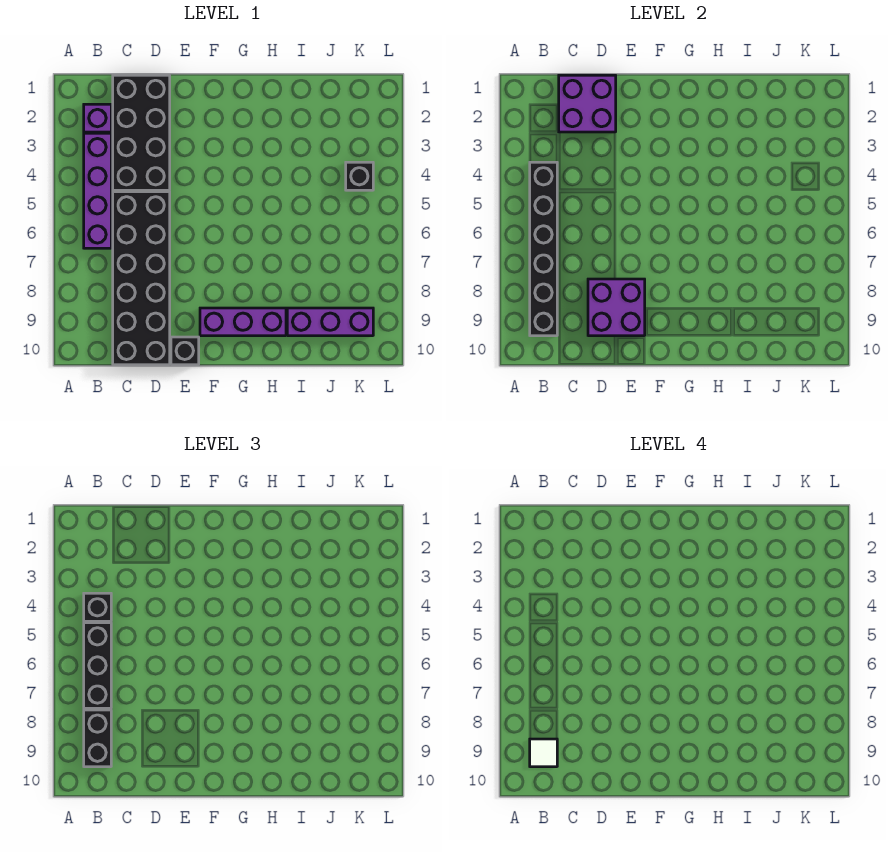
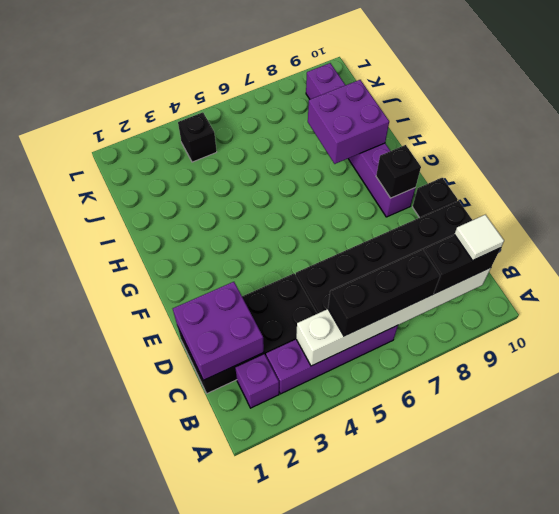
black brick B4:B9 level 2 -> white brick B4:B9 level 2
black brick B4 level 3 -> black brick F9 level 2
purple brick D8:E9 level 2 -> purple brick H8:I9 level 2

